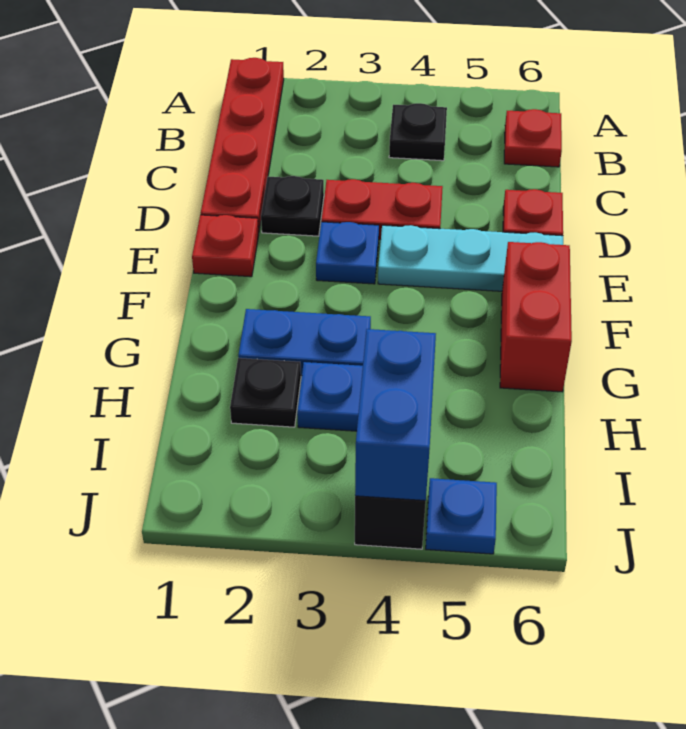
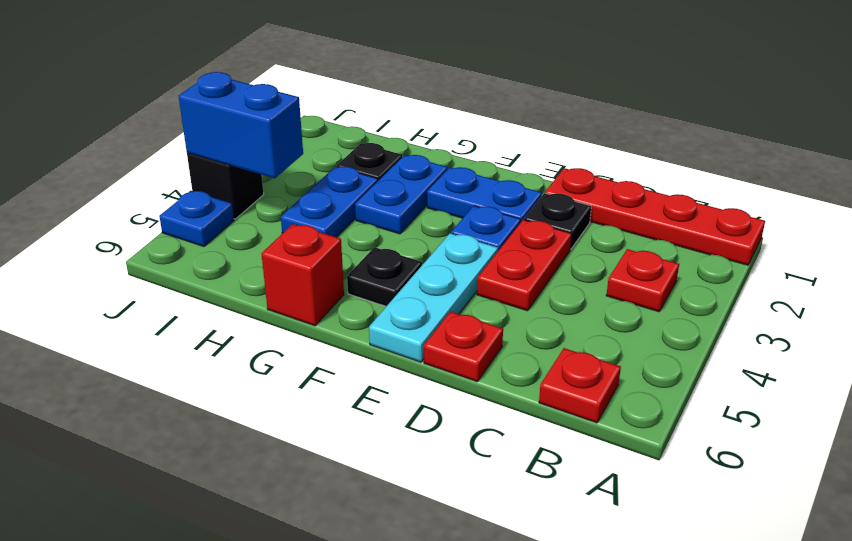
black plate B4 level 1 -> black plate F5 level 1
red plate E1 level 1 -> red plate B3 level 1
none -> blue plate E2:F2 level 1
red brick F6:G6 level 1 -> red brick G6 level 1

